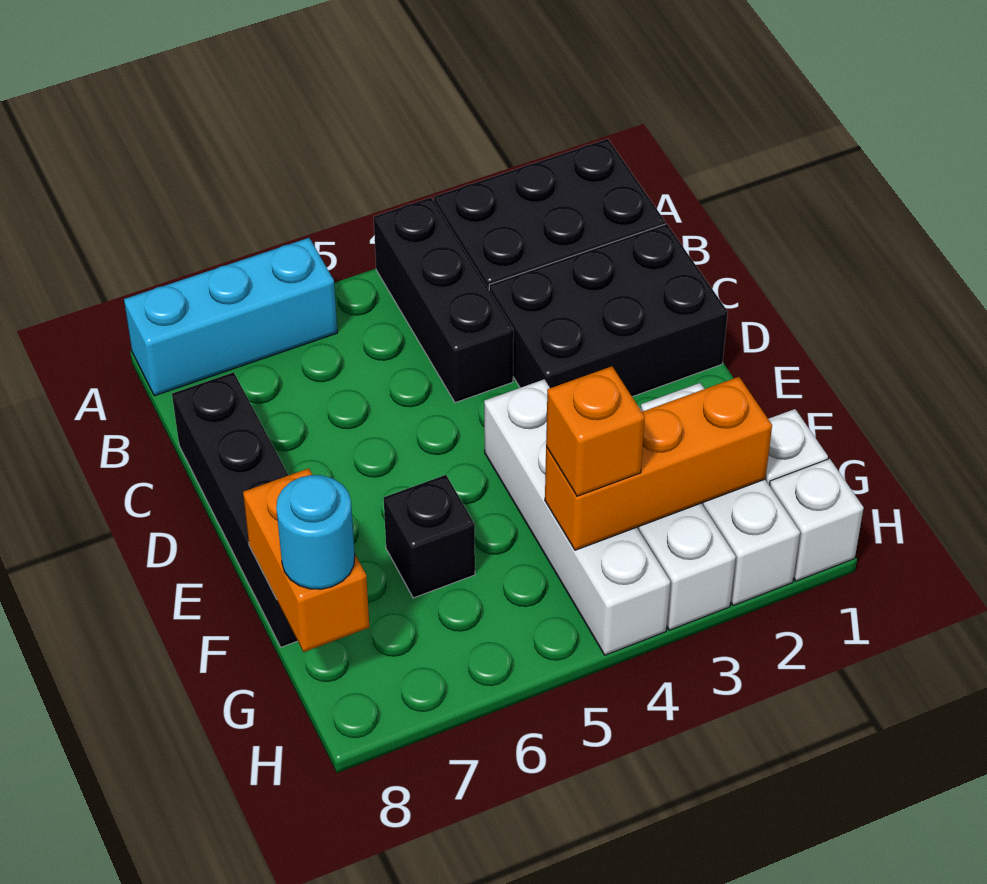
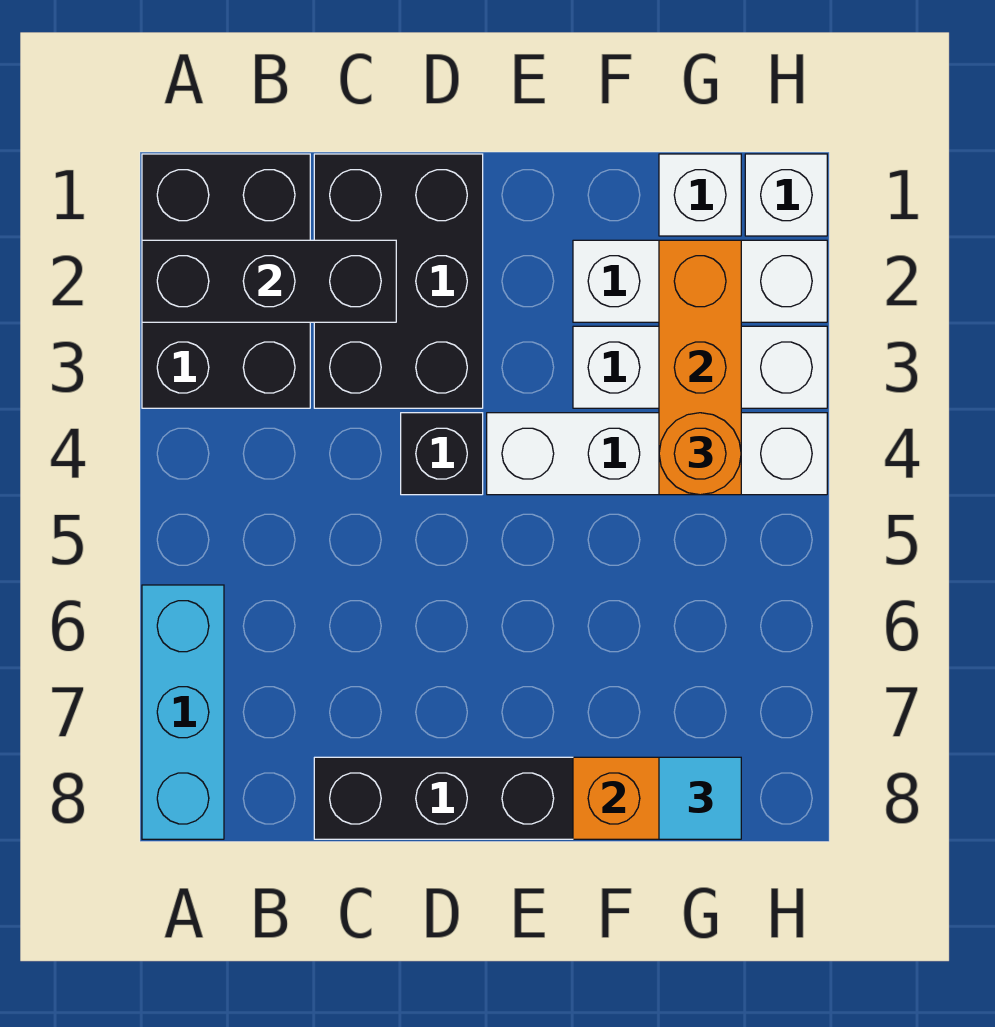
black brick A4:C4 level 1 -> black brick A2:C2 level 2
black brick F6 level 1 -> black brick D4 level 1
orange brick G4 level 3 -> orange round brick G4 level 3
cyan round brick G8 level 3 -> cyan tile G8 level 3

